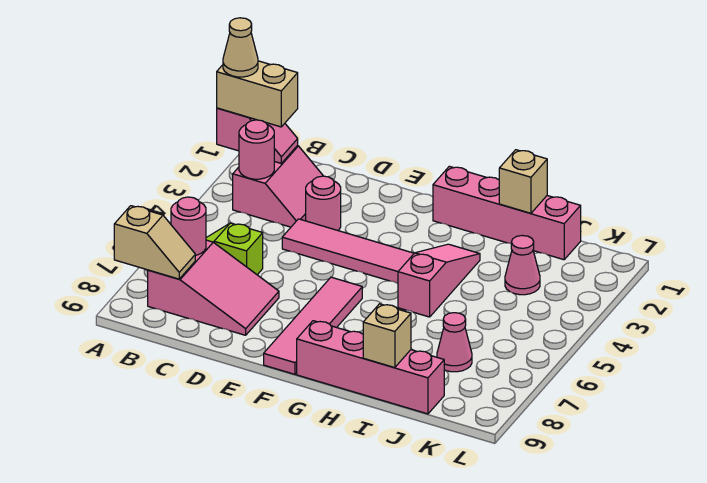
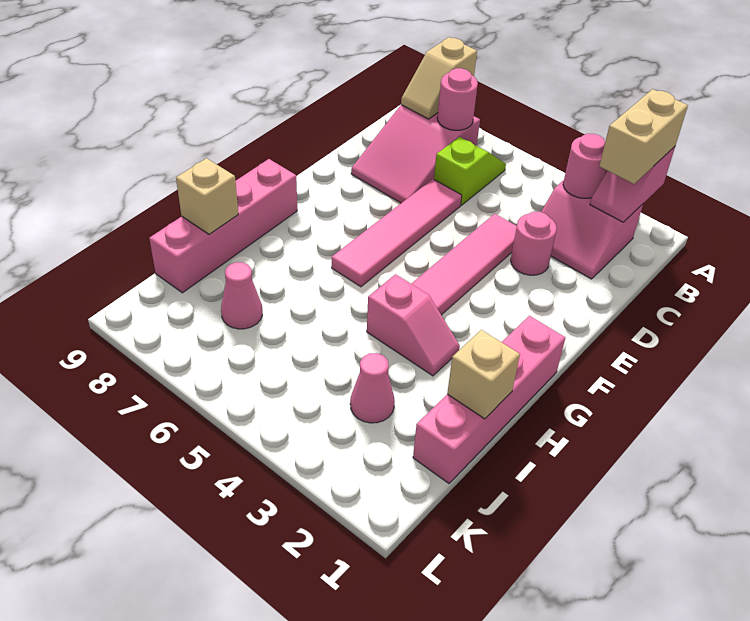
tan cone A2 level 4 -> none
pink tile F6:F9 level 1 -> pink tile D6:G6 level 1
pink slope H3:H5 level 1 top 5 -> pink slope H3:H4 level 1 top 4

